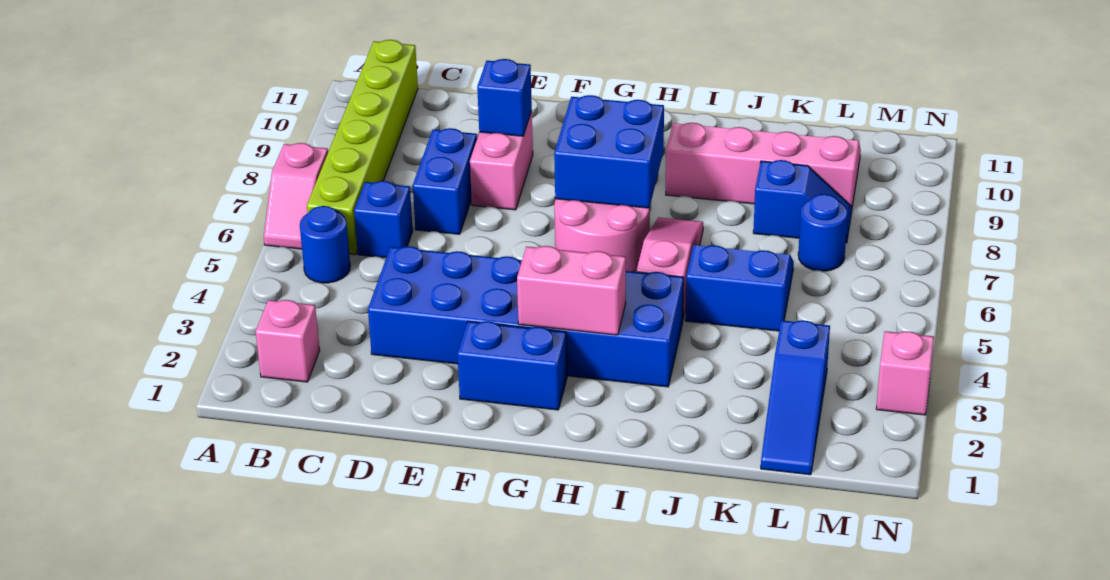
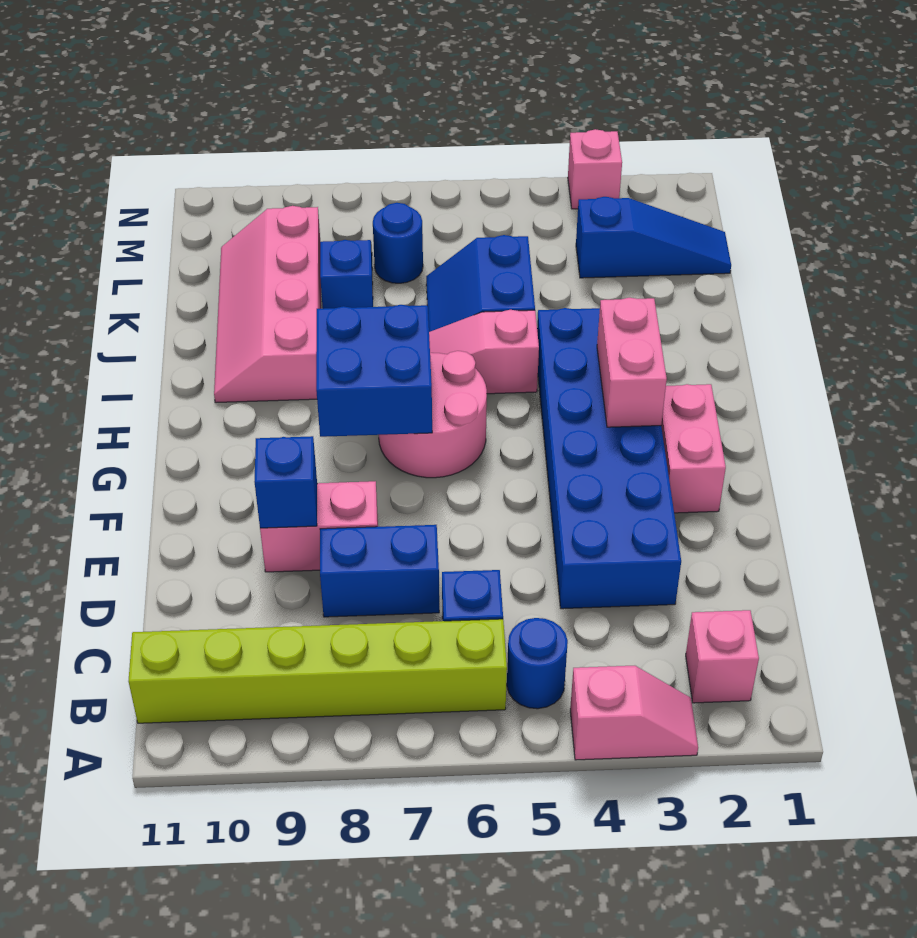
pink slope A6:A7 level 1 top 7 -> pink slope A3:A4 level 1 top 4
blue brick F2:G2 level 1 -> pink brick F2:G2 level 1

